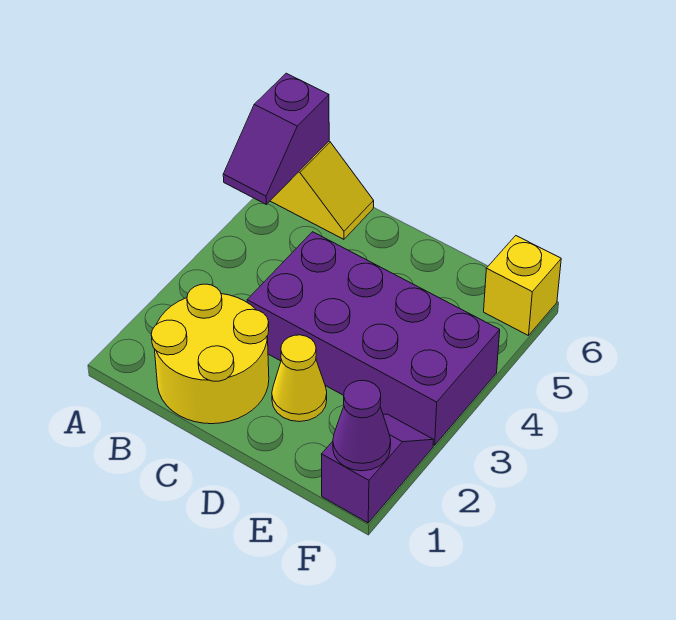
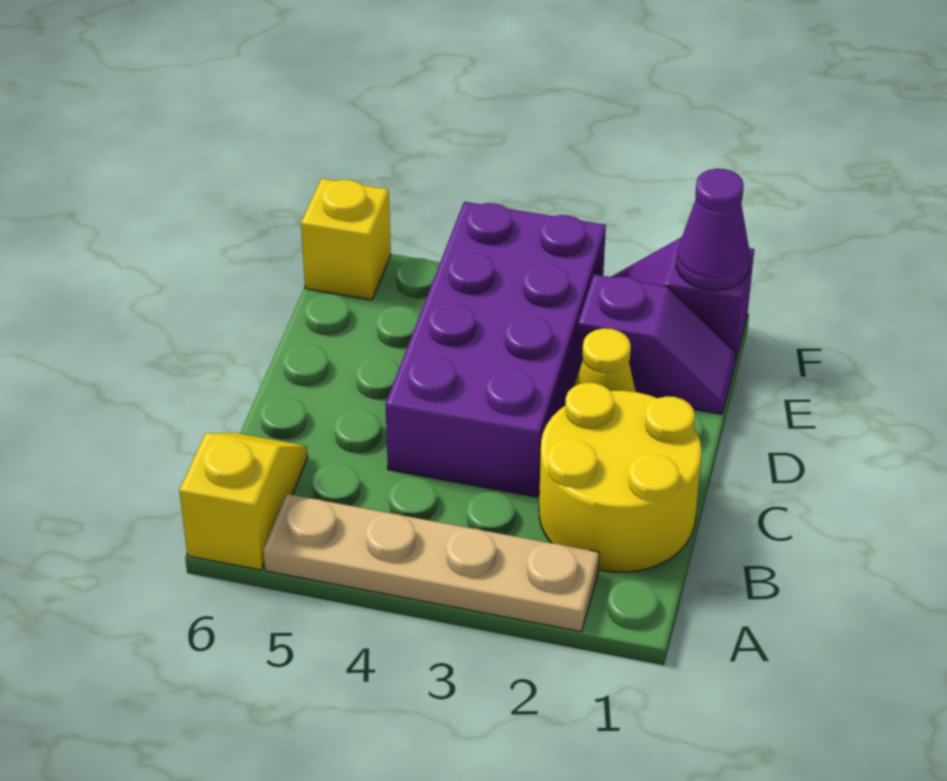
none -> tan plate A2:A5 level 1
purple slope A5:A6 level 2 top 6 -> purple slope E1:E2 level 1 top 2

